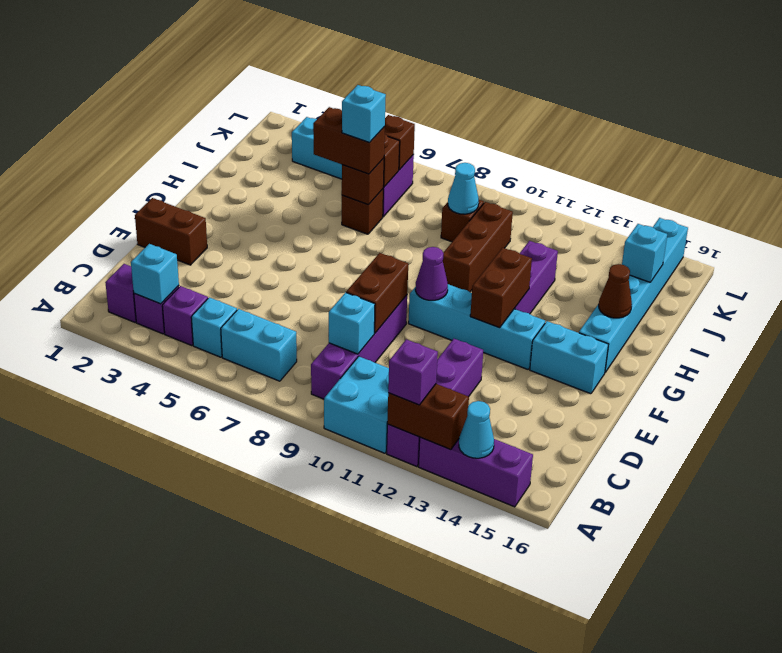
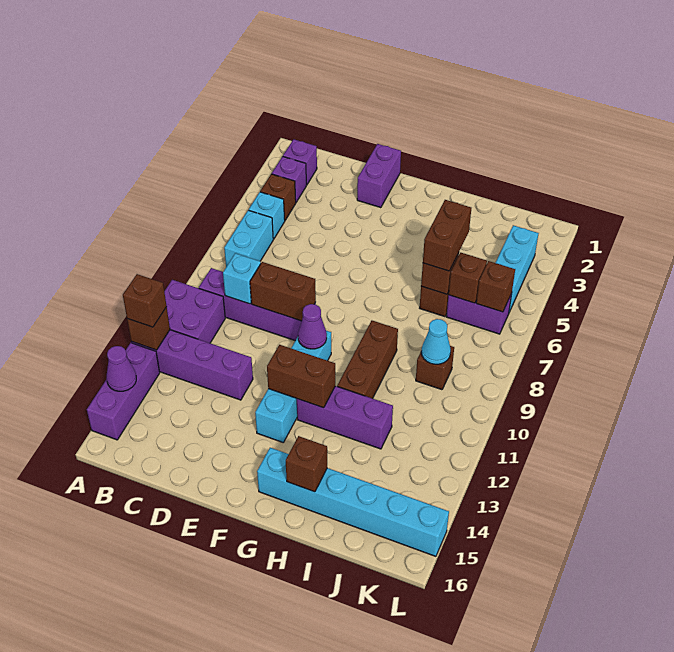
cyan brick A10:B11 level 1 -> purple brick A10:B11 level 1
brown brick A12:A13 level 2 -> brown brick A12 level 2
purple brick A12 level 3 -> brown brick A12 level 3
cyan cone A14 level 2 -> purple cone A14 level 2
cyan brick B3 level 2 -> none
purple brick B4 level 1 -> brown brick B4 level 1
brown brick E1:E2 level 1 -> purple brick E1:E2 level 1
cyan brick F14:F15 level 1 -> none
brown brick H10:J10 level 1 -> brown brick H9:H11 level 1
brown cone H15 level 2 -> brown brick H15 level 2
cyan brick I6 level 4 -> none
cyan brick J15 level 2 -> none

